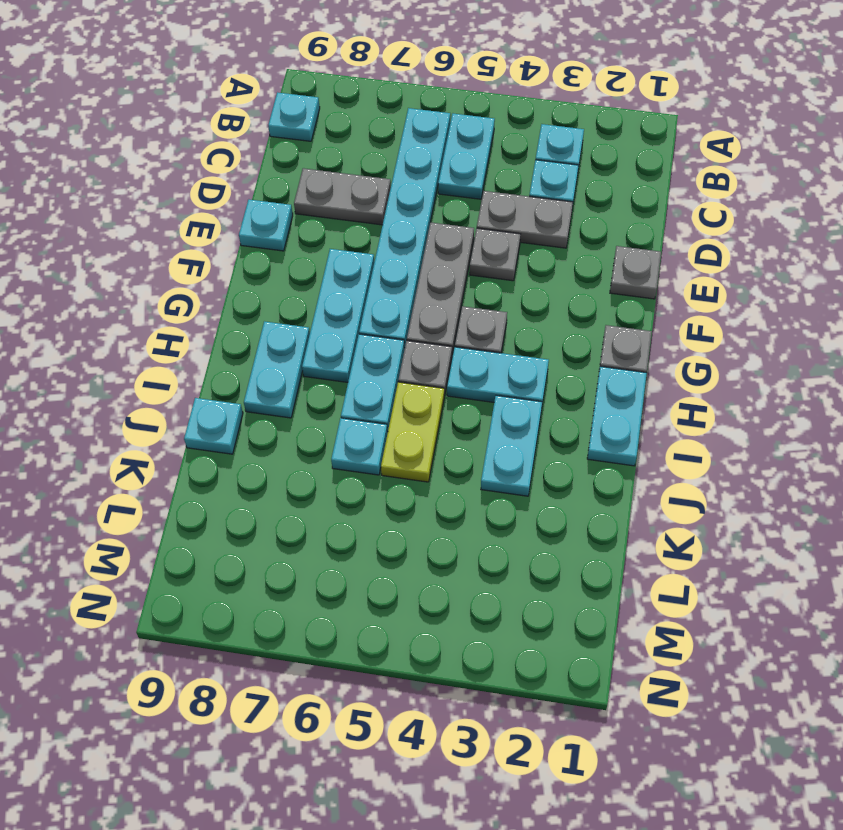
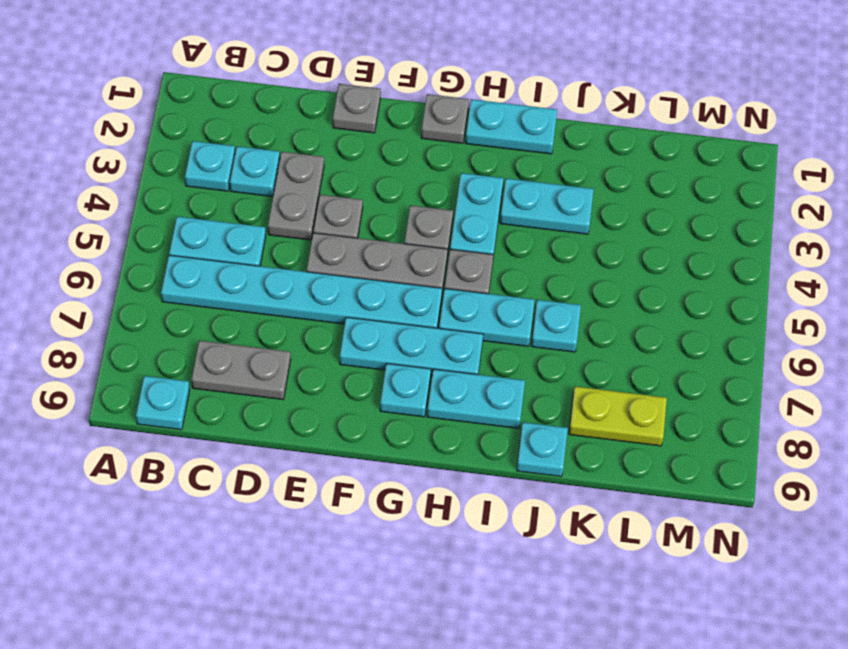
grey plate D7:D8 level 1 -> grey plate C8:D8 level 1
cyan plate E9 level 1 -> cyan plate G8 level 1
lime plate I5:J5 level 1 -> lime plate K8:L8 level 1

